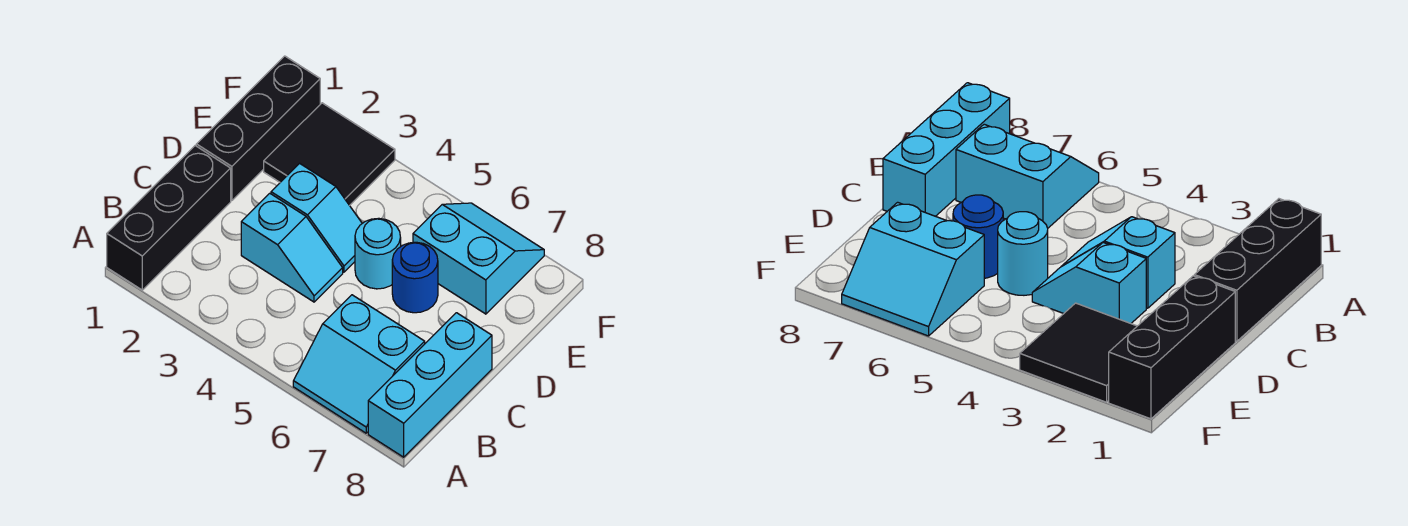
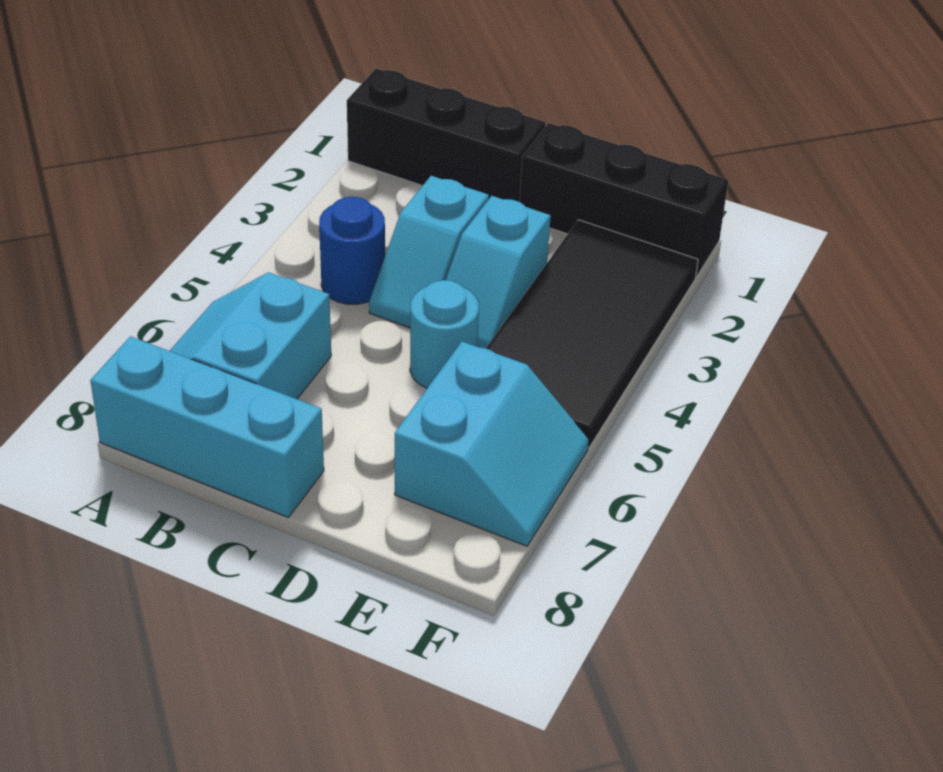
blue round brick D6 level 1 -> blue round brick B4 level 1
black tile E2:F3 level 1 -> black tile E2:F5 level 1

